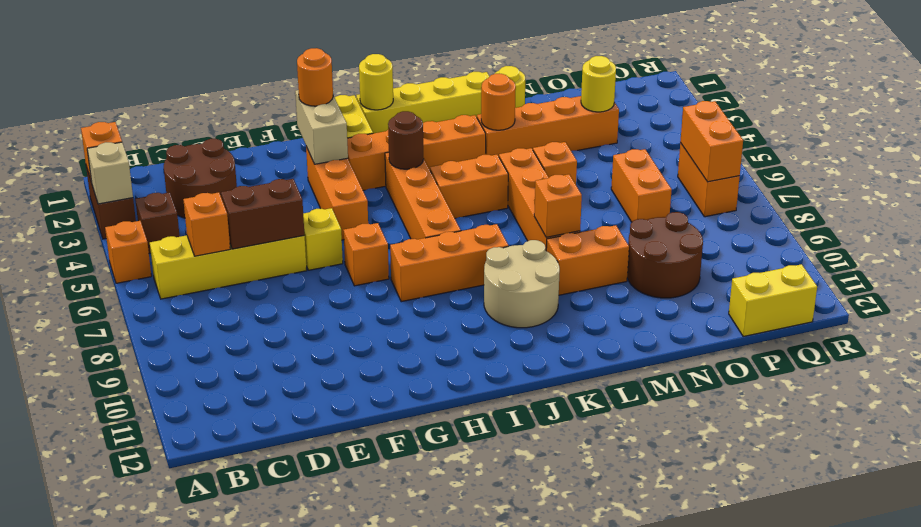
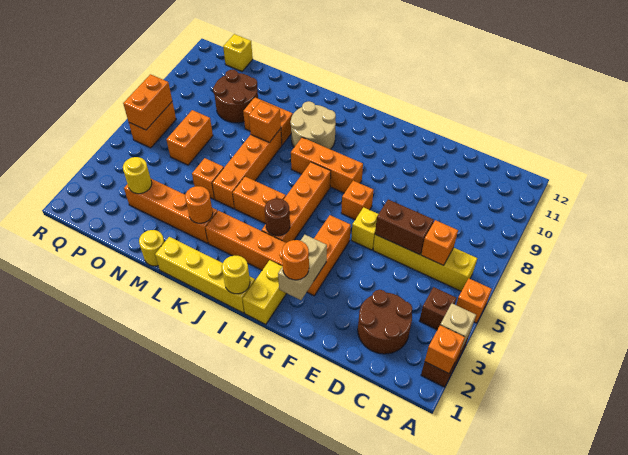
yellow brick P12:Q12 level 1 -> yellow brick P12 level 1

